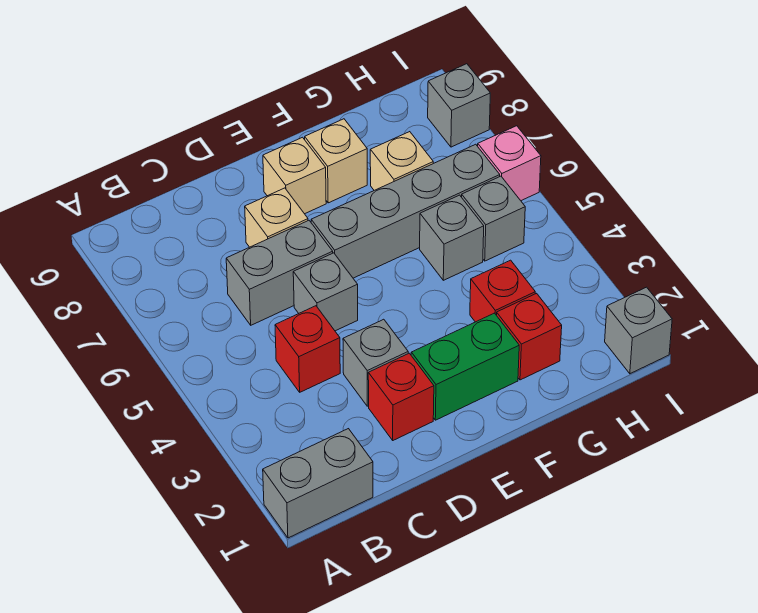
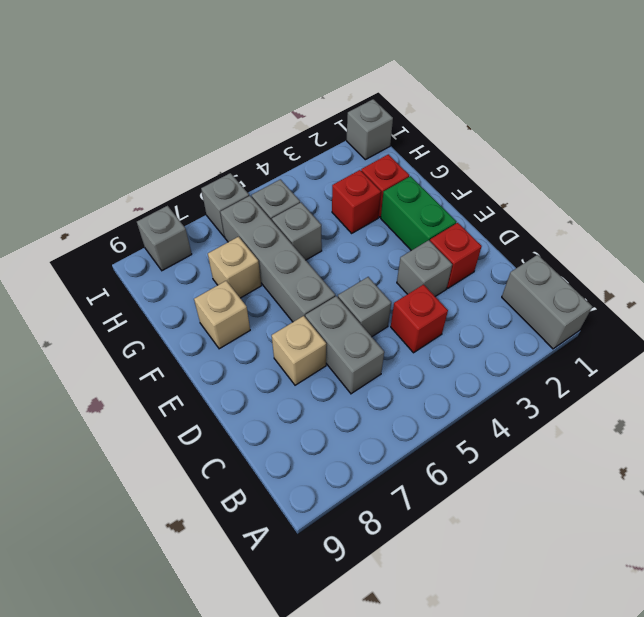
tan brick E8 level 1 -> none
pink brick I6 level 1 -> grey brick I6 level 1

